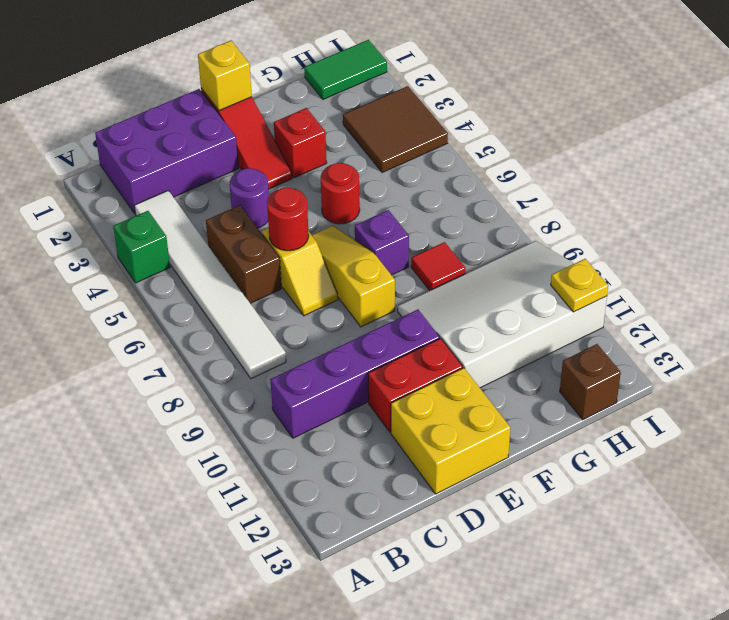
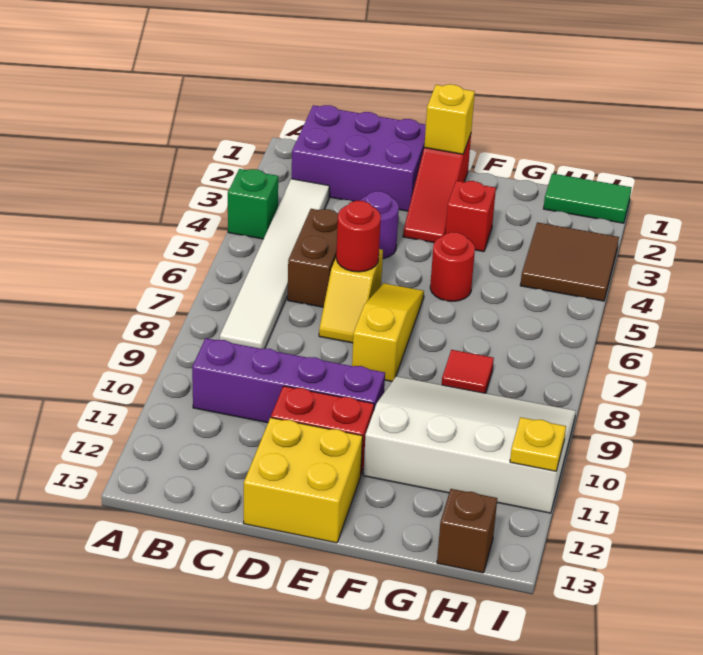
purple brick F7 level 1 -> none

